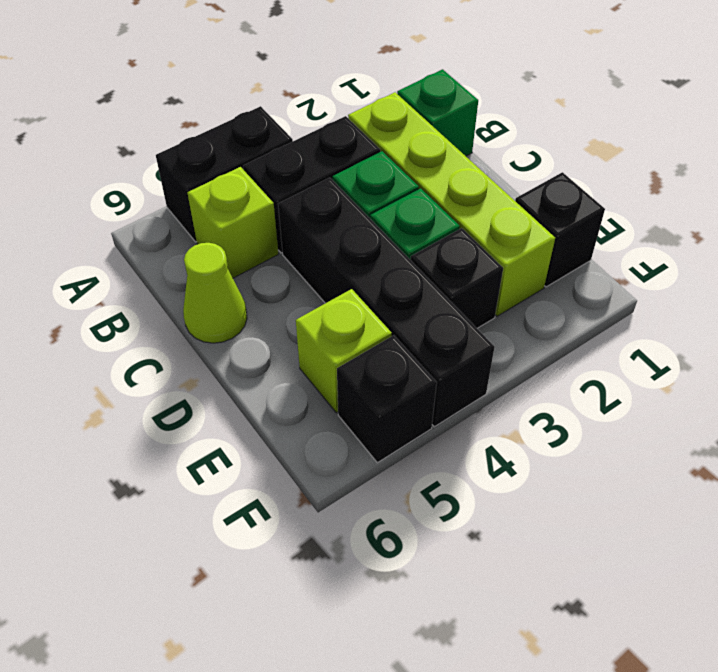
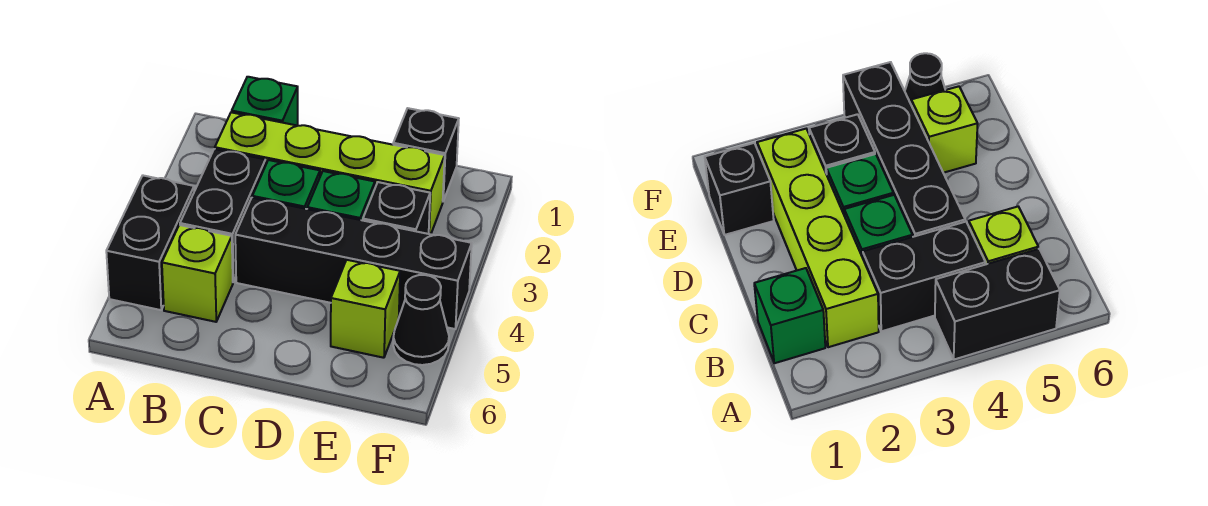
lime cone C6 level 1 -> none
black brick F5 level 1 -> black cone F5 level 1

